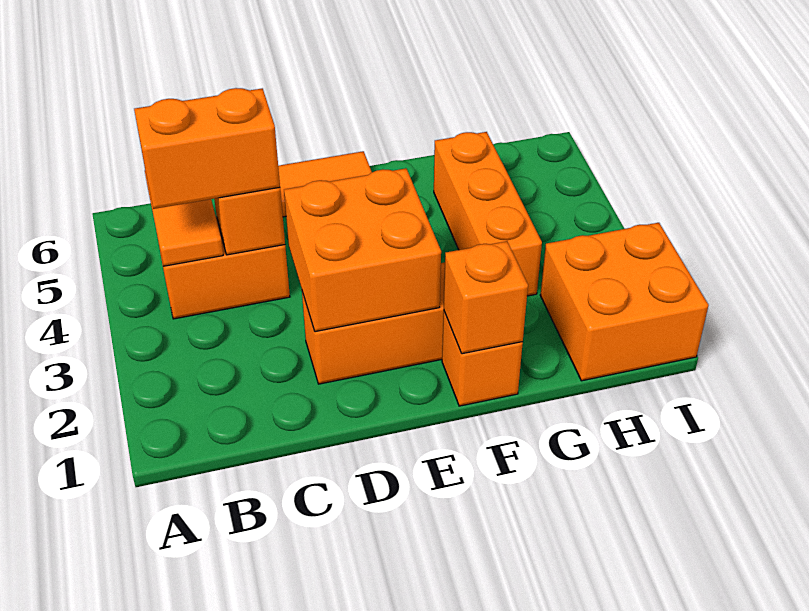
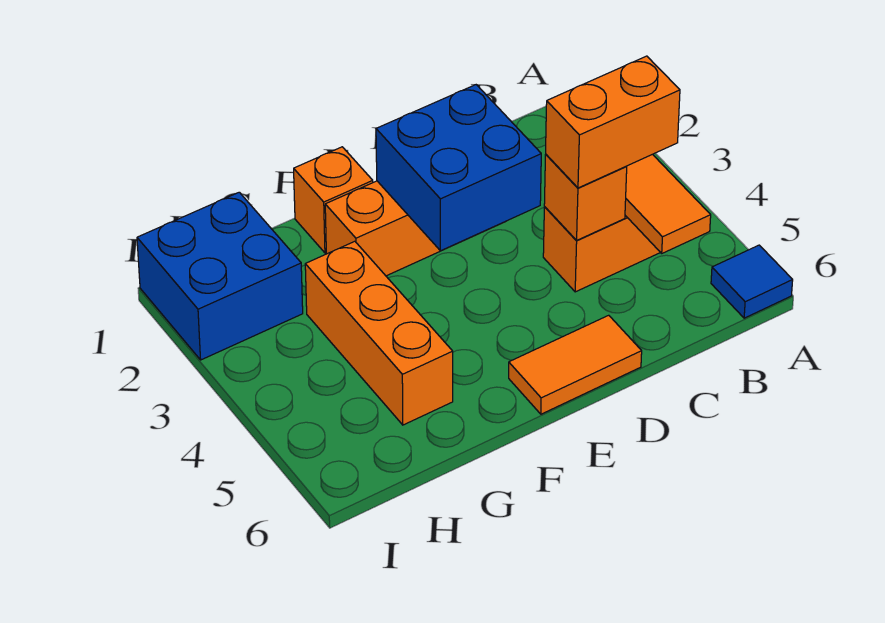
none -> blue tile A6 level 1
orange brick D2:E3 level 2 -> blue brick D2:E3 level 2
orange brick F1 level 2 -> none
orange brick H1:I2 level 1 -> blue brick H1:I2 level 1

